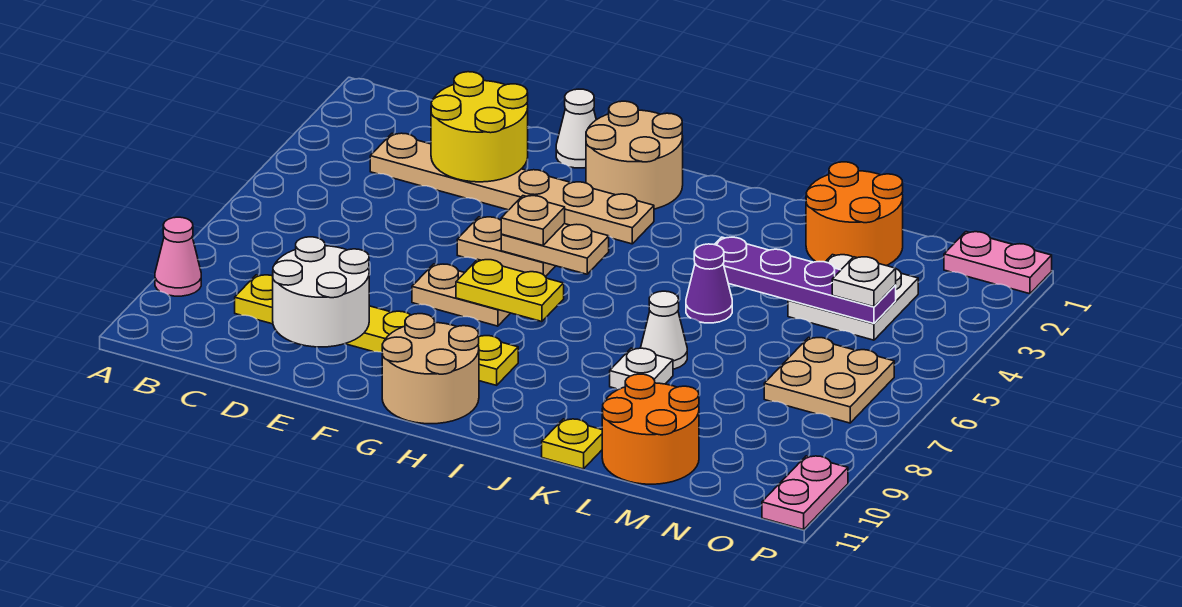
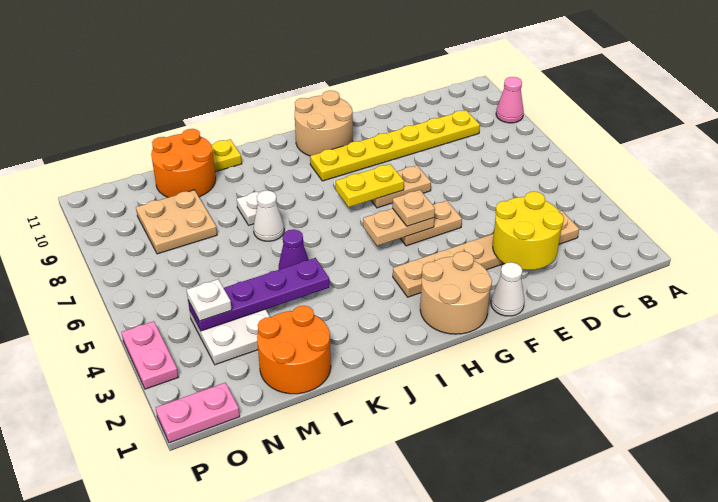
white round brick D9:E10 level 2 -> none
tan plate N6:O7 level 1 -> tan plate M8:N9 level 1
pink plate P10:P11 level 1 -> pink plate P3:P4 level 1

